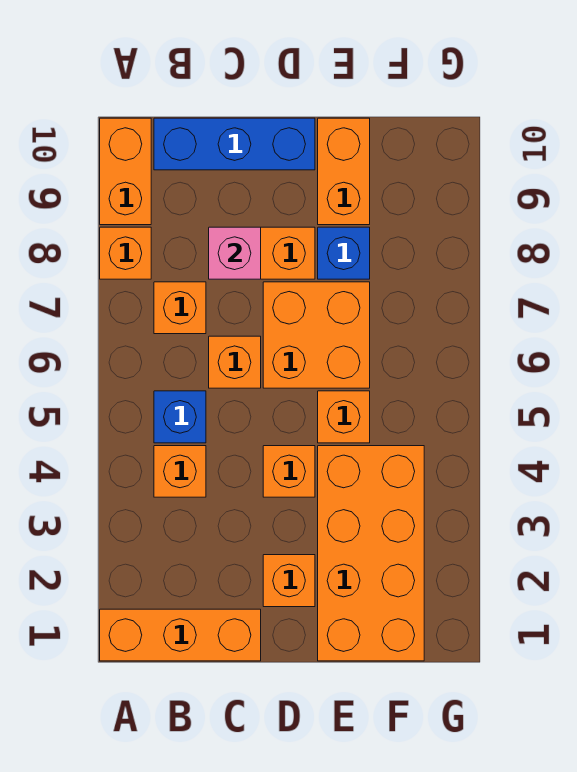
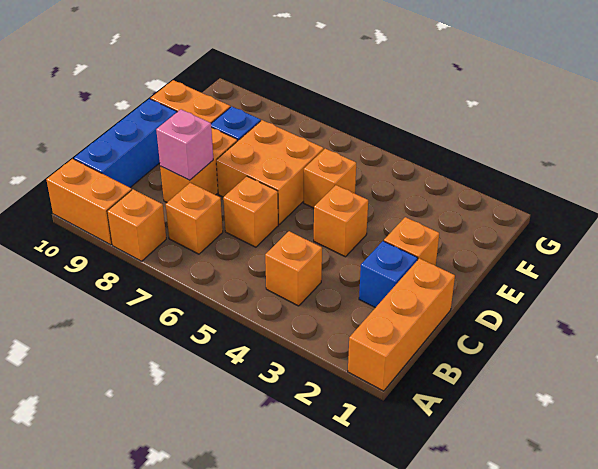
blue brick B5 level 1 -> blue brick C2 level 1
orange brick E1:F4 level 1 -> none

